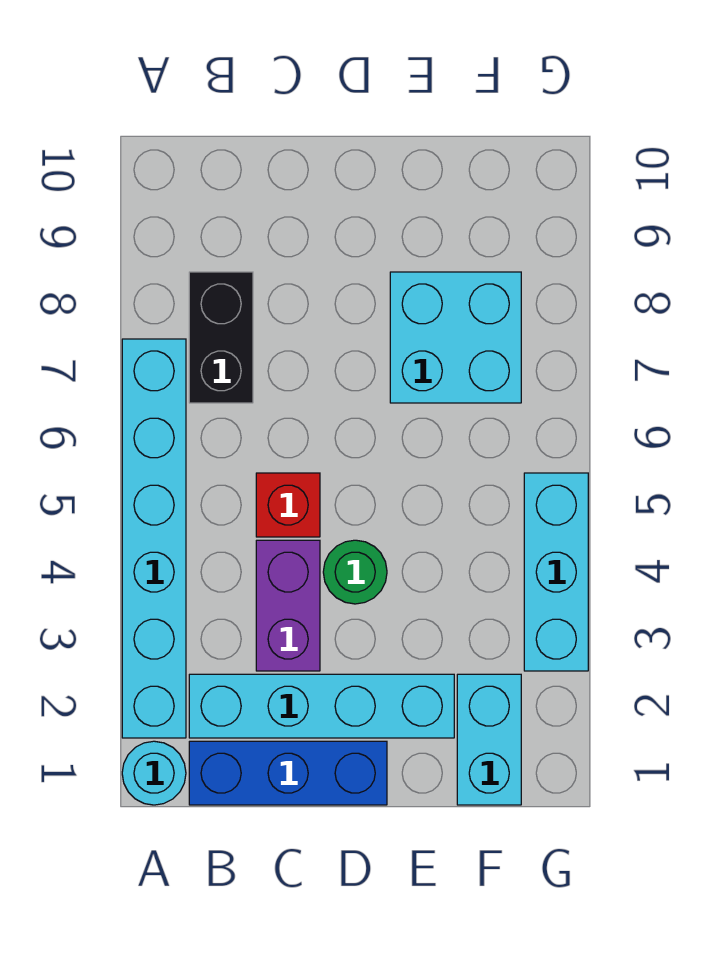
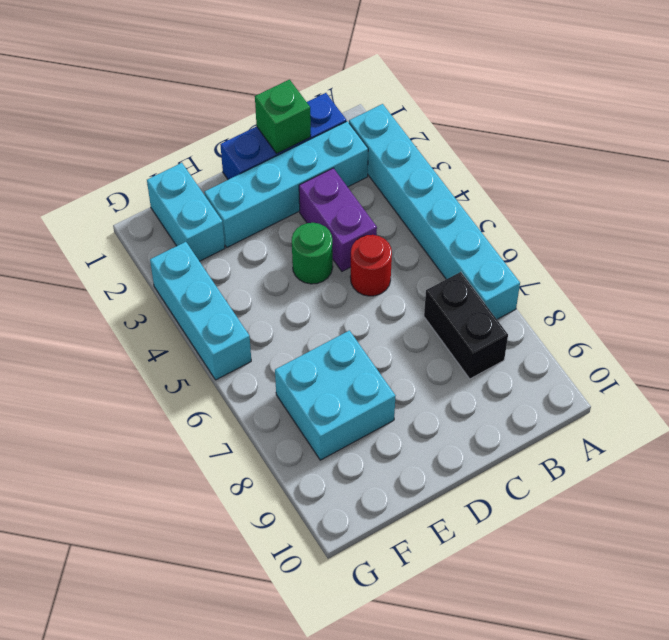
cyan round brick A1 level 1 -> none
none -> green brick C1 level 2
red brick C5 level 1 -> red round brick C5 level 1

